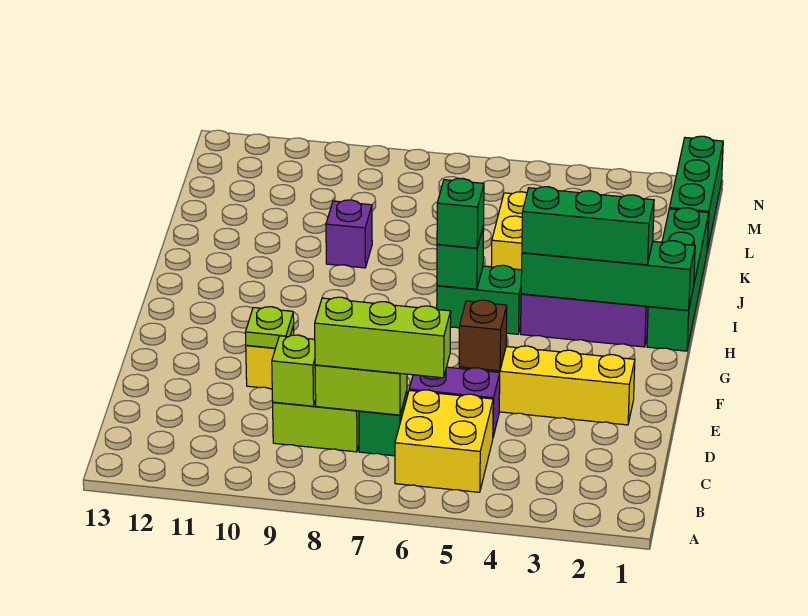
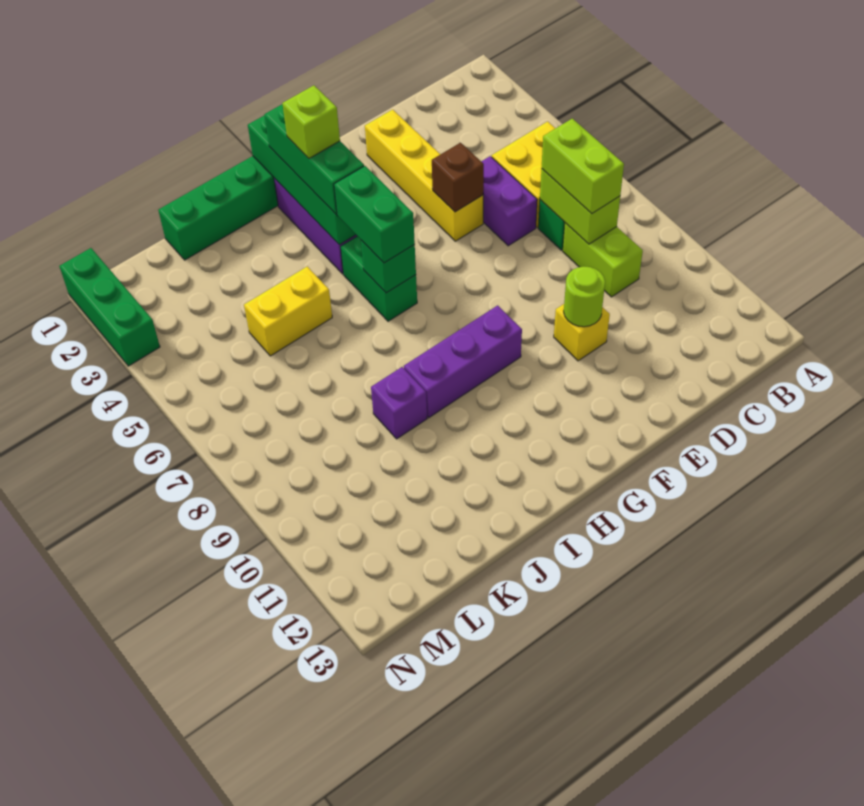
lime brick C6:C8 level 3 -> lime brick C7:C8 level 3
lime brick C9 level 2 -> lime brick H3 level 4
lime plate E10 level 2 -> lime round brick E10 level 2
none -> purple brick G9:I9 level 1
green brick H6 level 3 -> green brick H5:H6 level 3
green brick L1:N1 level 1 -> green brick N1:N3 level 1

